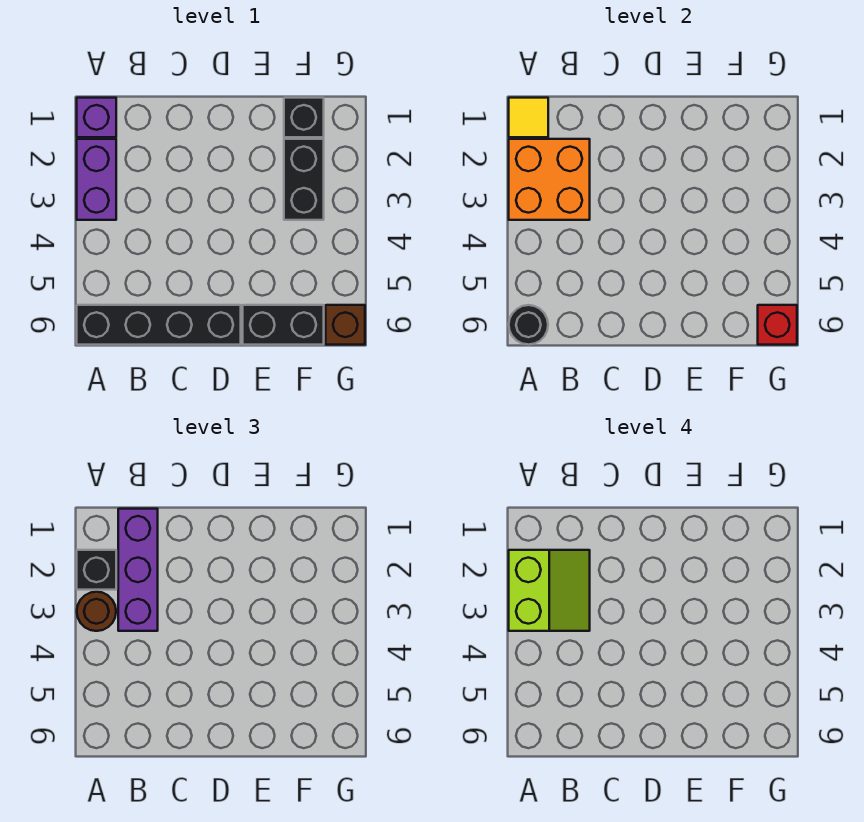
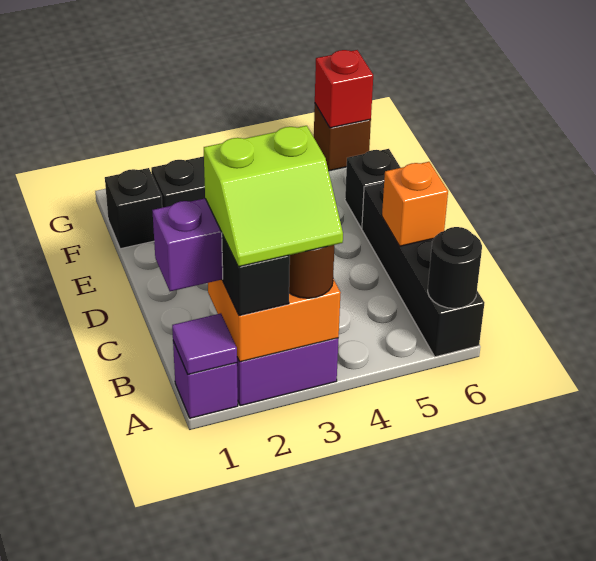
yellow tile A1 level 2 -> purple tile A1 level 2
lime slope A2:B3 level 4 top A -> lime slope A2:B3 level 4 top B
none -> orange brick C6 level 2
black brick E6:F6 level 1 -> black brick E6 level 1

